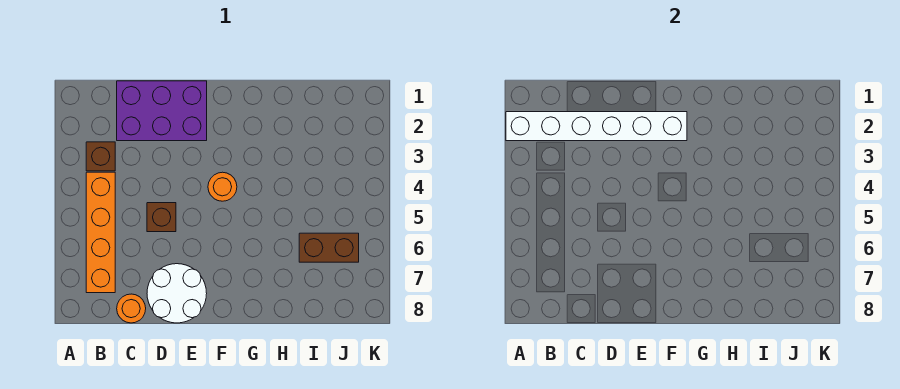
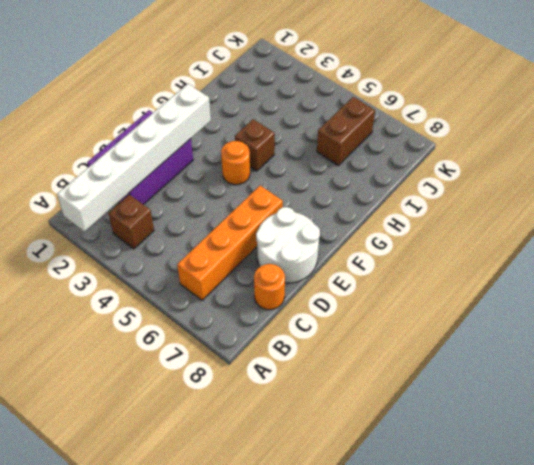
orange brick B4:B7 level 1 -> orange brick B6:E6 level 1
brown brick D5 level 1 -> brown brick G4 level 1

